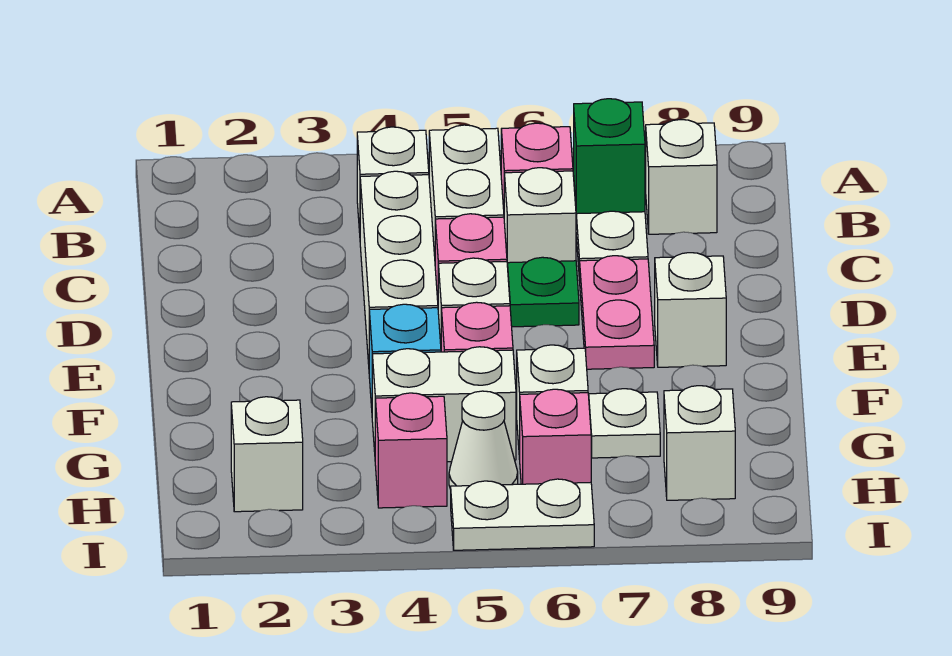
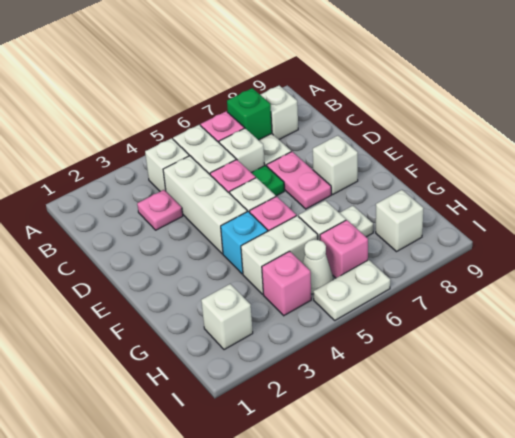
none -> pink plate C3 level 1

